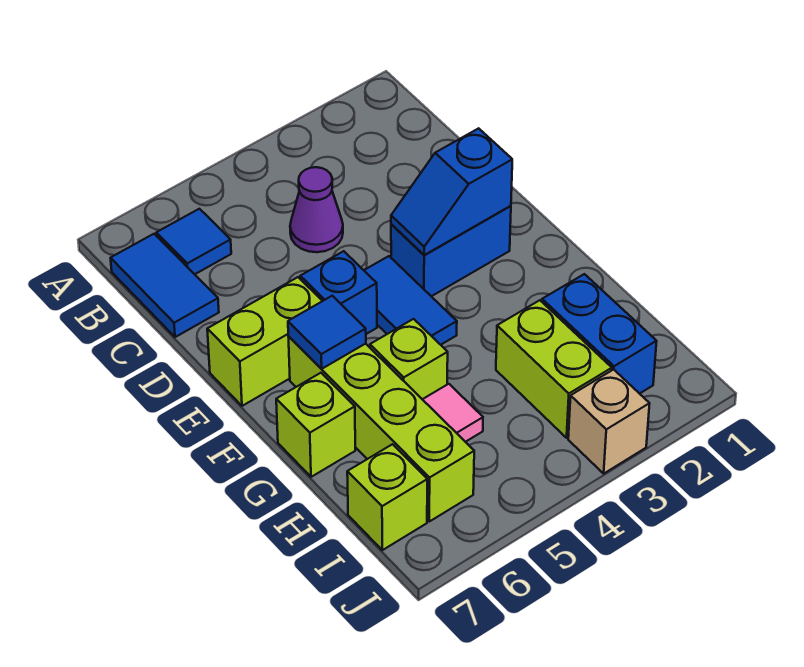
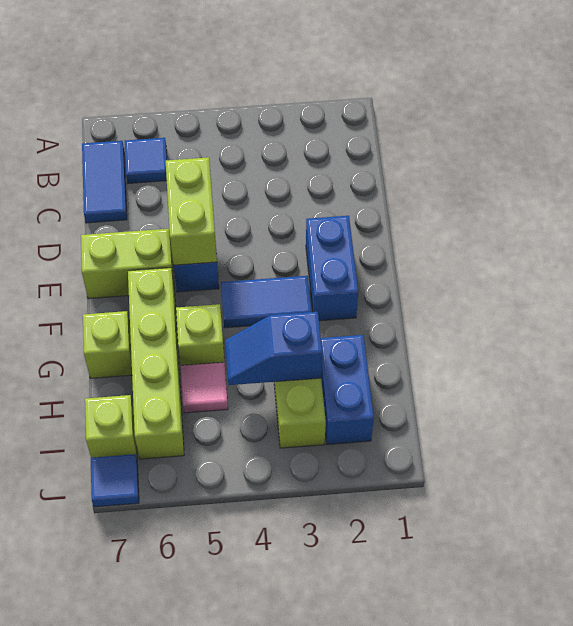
purple cone C4 level 1 -> none
none -> lime brick D5:E5 level 2
blue brick E2:E3 level 1 -> blue brick E2:F2 level 1
blue slope E2:E3 level 2 top 2 -> blue slope H3:H4 level 2 top 3
blue tile E4:F4 level 1 -> blue tile F3:F4 level 1
blue tile F6 level 2 -> blue tile J7 level 1
tan brick J3 level 1 -> none

